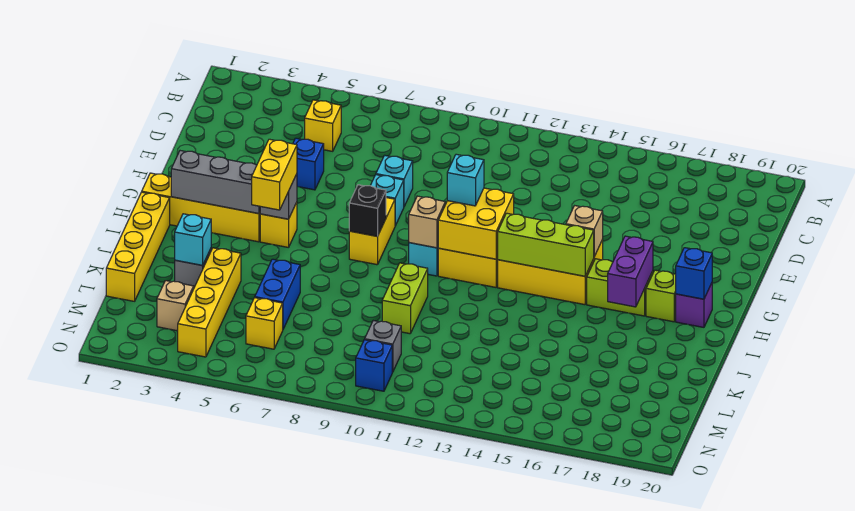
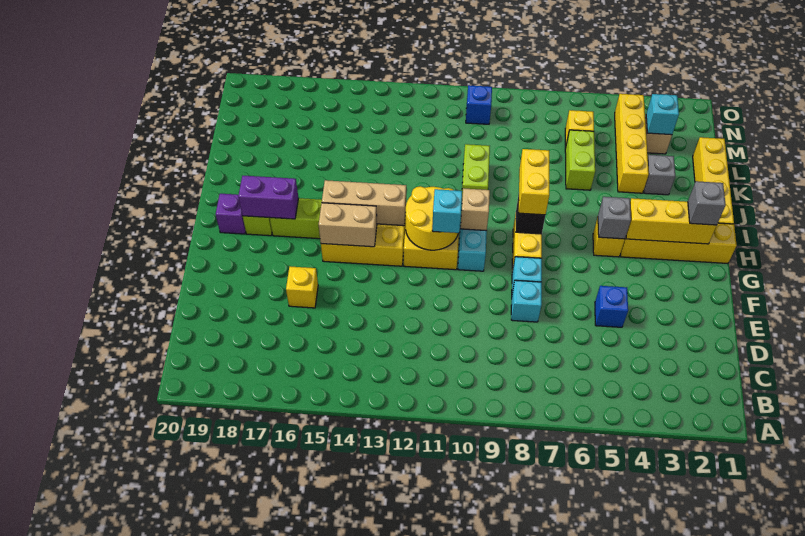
yellow brick C5 level 1 -> yellow brick E16 level 1
yellow brick G11:H12 level 2 -> yellow round brick G11:H12 level 2
tan brick G15 level 2 -> tan brick G14:G15 level 2
grey brick H2:H4 level 2 -> yellow brick H2:H4 level 2
yellow brick H5:I5 level 3 -> yellow brick H8:I8 level 3
lime brick H13:H15 level 2 -> tan brick H13:H15 level 2
purple brick H17:I17 level 2 -> purple brick H17:H18 level 2
blue brick H19 level 2 -> none
cyan brick K3 level 2 -> cyan brick M3 level 2
blue brick K6:L6 level 1 -> lime brick K6:L6 level 1
grey brick M10 level 1 -> grey brick H2 level 3

